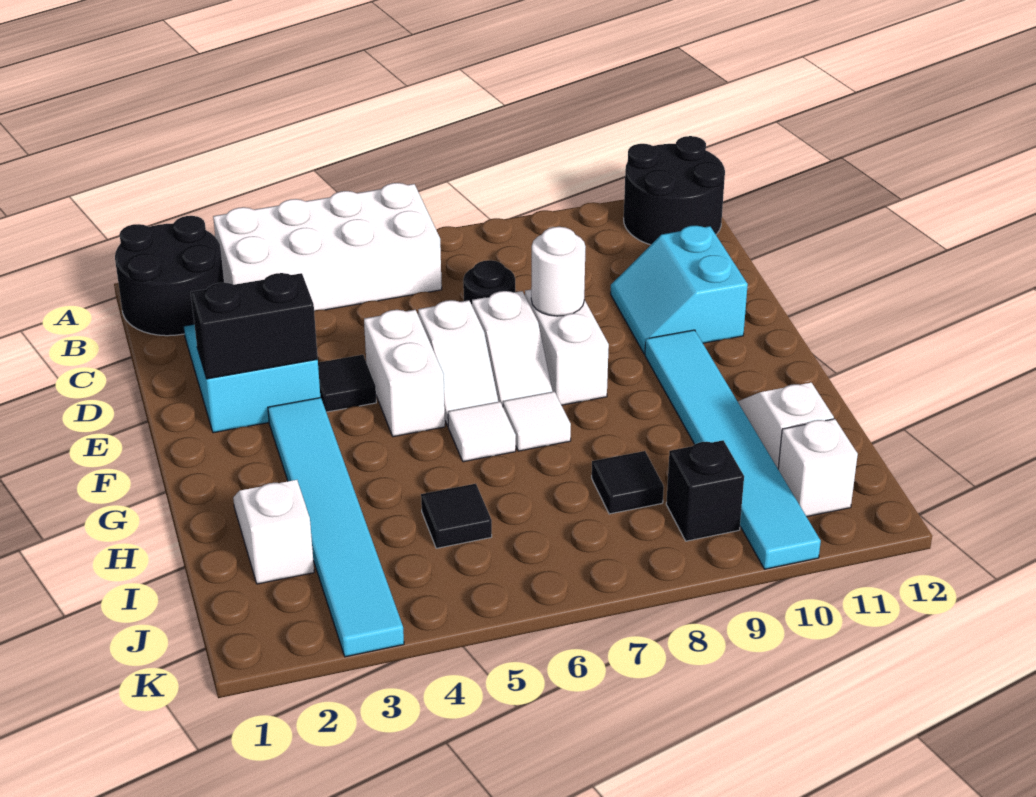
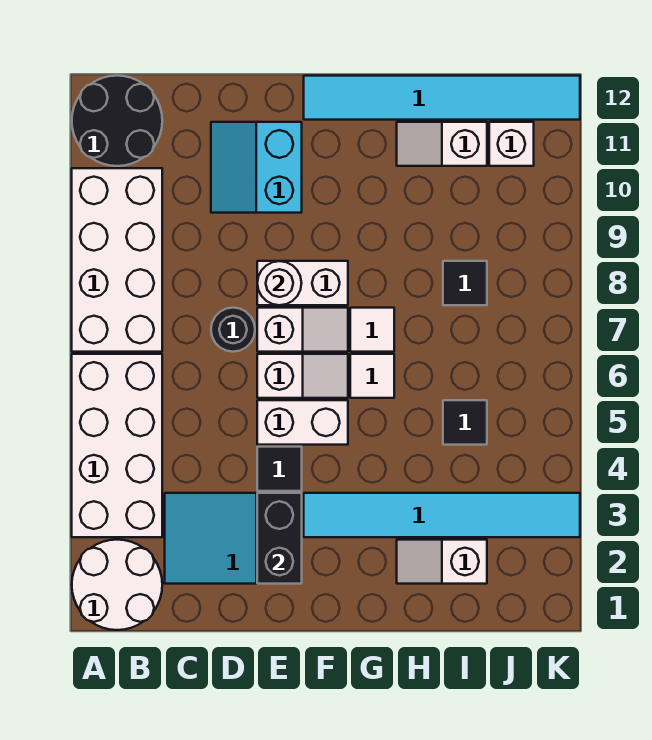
black round brick A1:B2 level 1 -> white round brick A1:B2 level 1
none -> white brick A7:B10 level 1
cyan slope D10:E11 level 1 top 11 -> cyan slope D10:E11 level 1 top E
cyan tile F10:K10 level 1 -> cyan tile F12:K12 level 1
black brick J9 level 1 -> none

